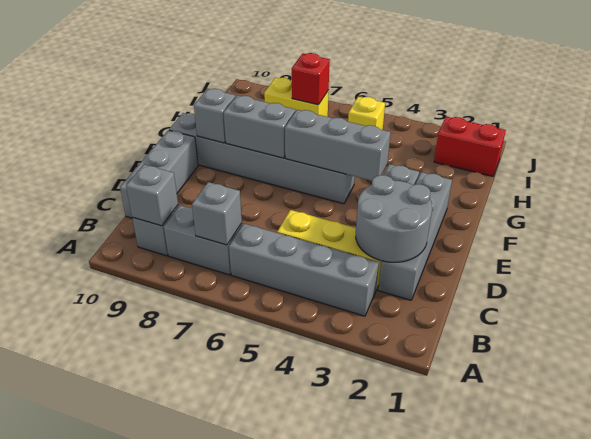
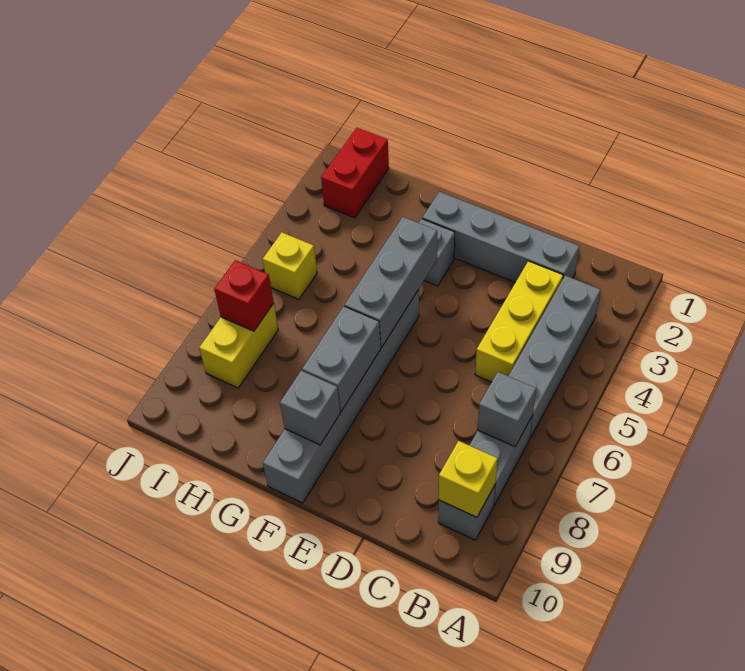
grey brick B9 level 2 -> yellow brick B9 level 2
grey round brick C2:D3 level 2 -> none
grey brick C10:E10 level 1 -> none

